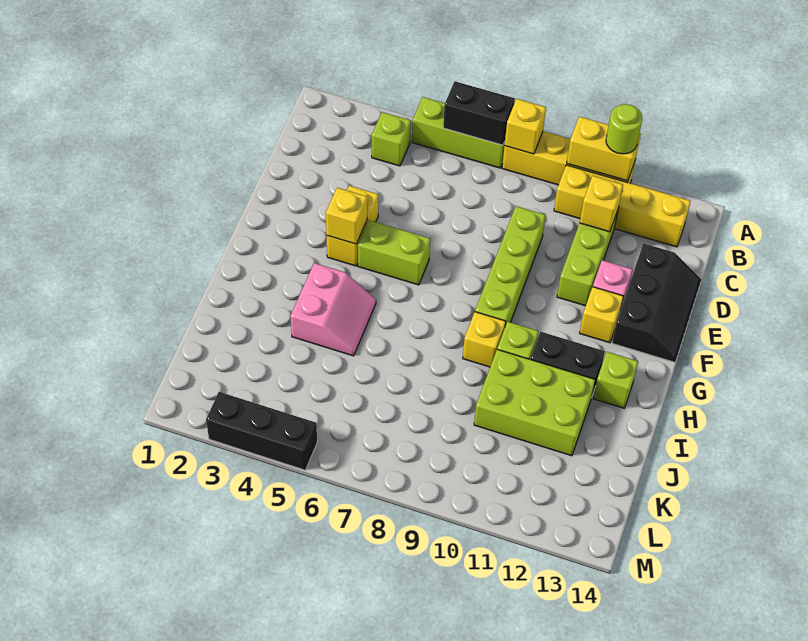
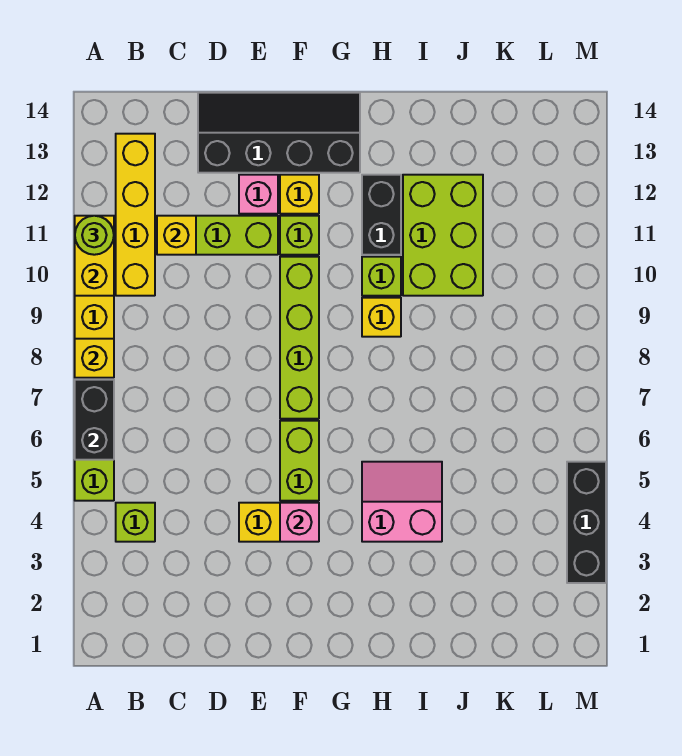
lime brick D9:G9 level 1 -> lime brick F7:F10 level 1
black slope D13:F14 level 1 top 13 -> black slope D13:G14 level 1 top 13
yellow brick F4 level 2 -> pink brick F4 level 2
lime brick H13 level 1 -> lime brick F11 level 1

